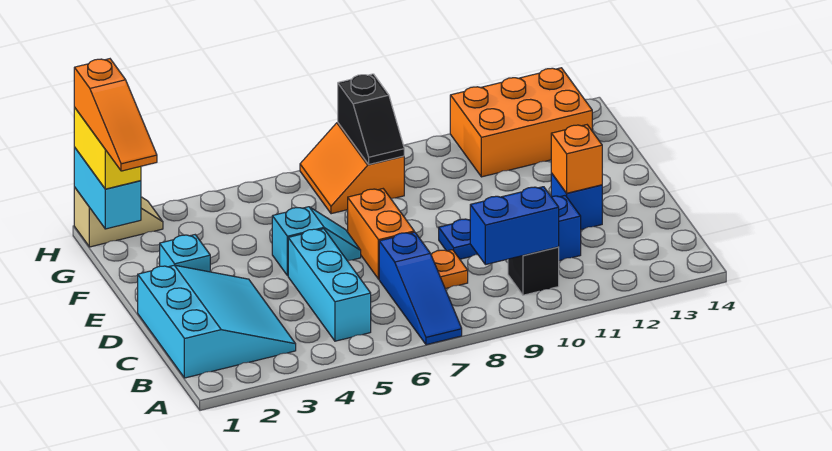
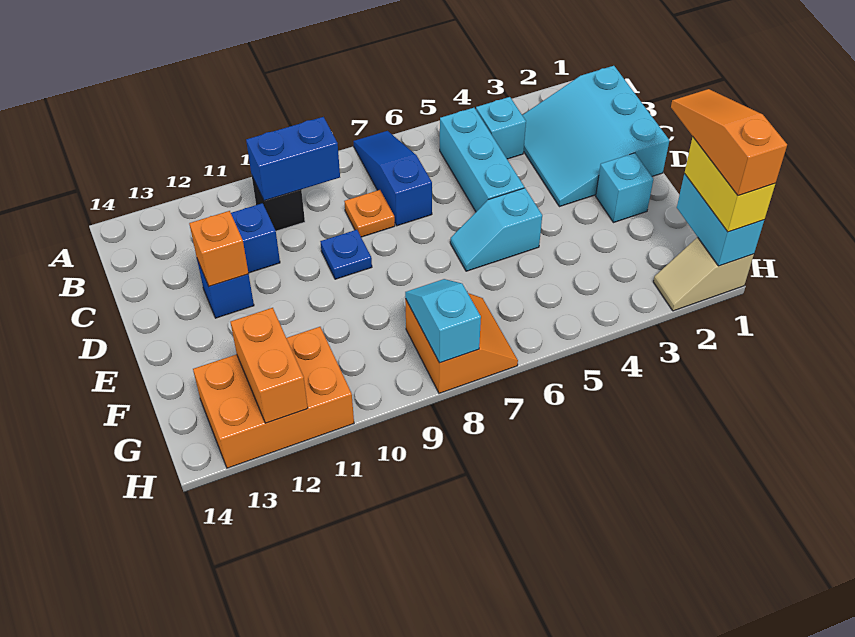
none -> cyan brick B4 level 1
orange brick D7:E7 level 1 -> orange brick G12:H12 level 2
black slope G8:H8 level 2 top H -> cyan slope G8:H8 level 2 top H

